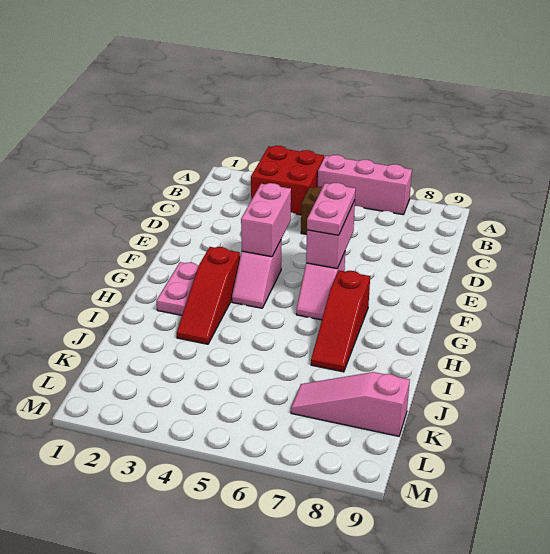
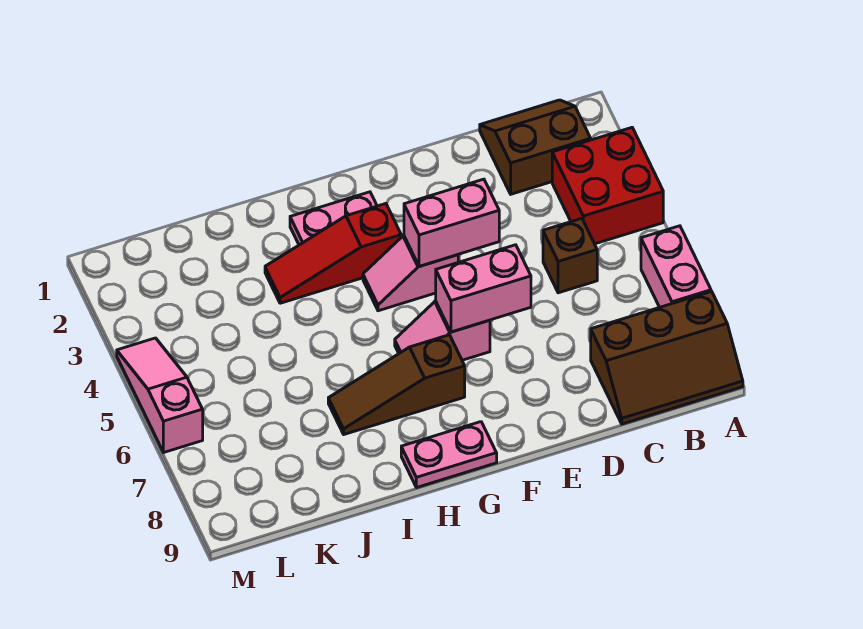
pink brick A5:A7 level 1 -> pink brick A6:A7 level 1
none -> brown slope A8:C9 level 1 top 8
none -> brown slope B1:C2 level 1 top 2
pink plate E6:F6 level 3 -> pink plate G9:H9 level 1
red slope G7:I7 level 1 top G -> brown slope G7:I7 level 1 top G
pink slope K7:K9 level 1 top 9 -> pink slope M4:M6 level 1 top 6

